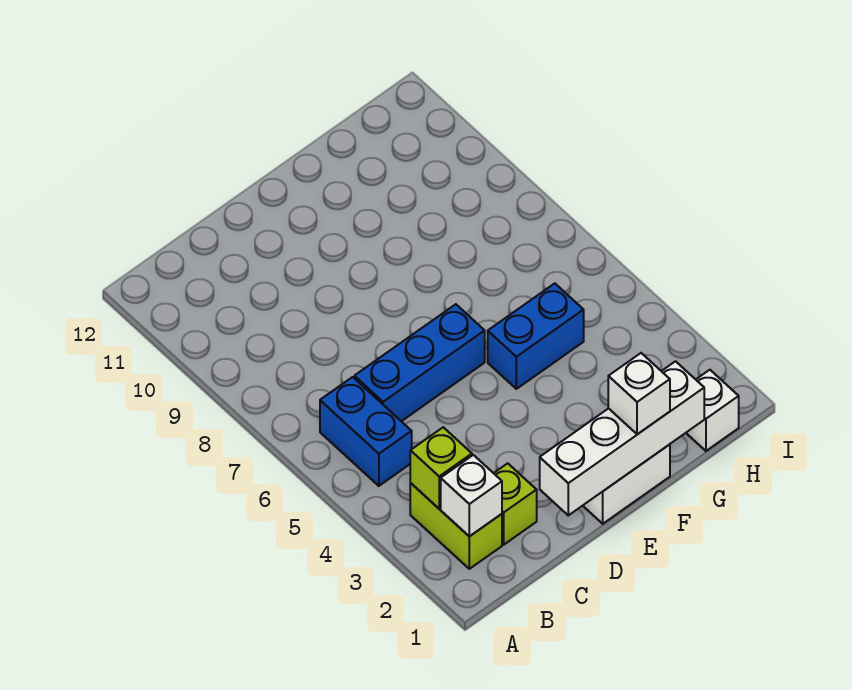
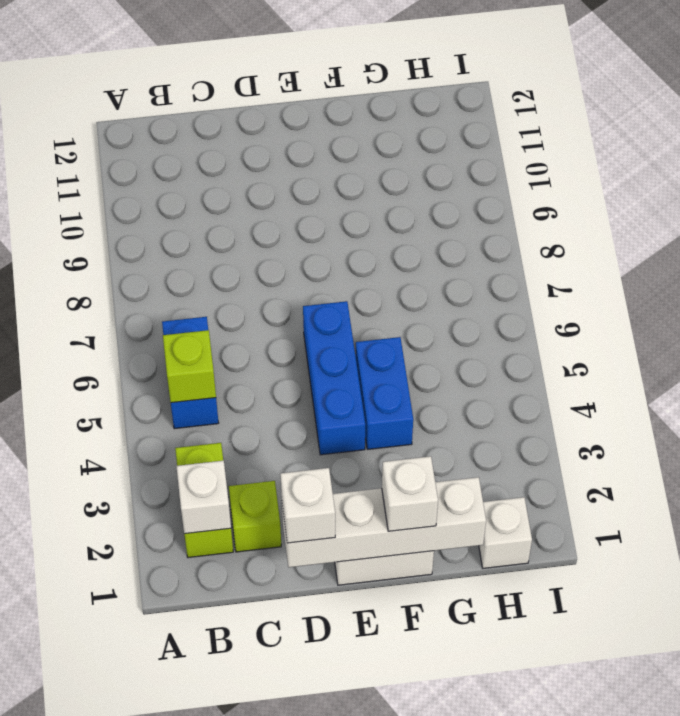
lime brick B3 level 2 -> lime brick B5 level 2
blue brick C6:E6 level 1 -> blue brick E4:E6 level 1
none -> white brick D1 level 3
blue brick F5:G5 level 1 -> blue brick F4:F5 level 1

